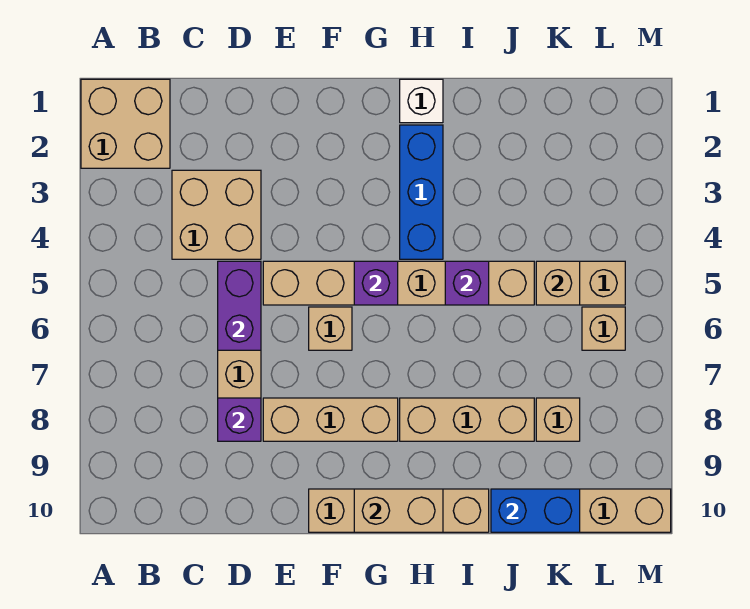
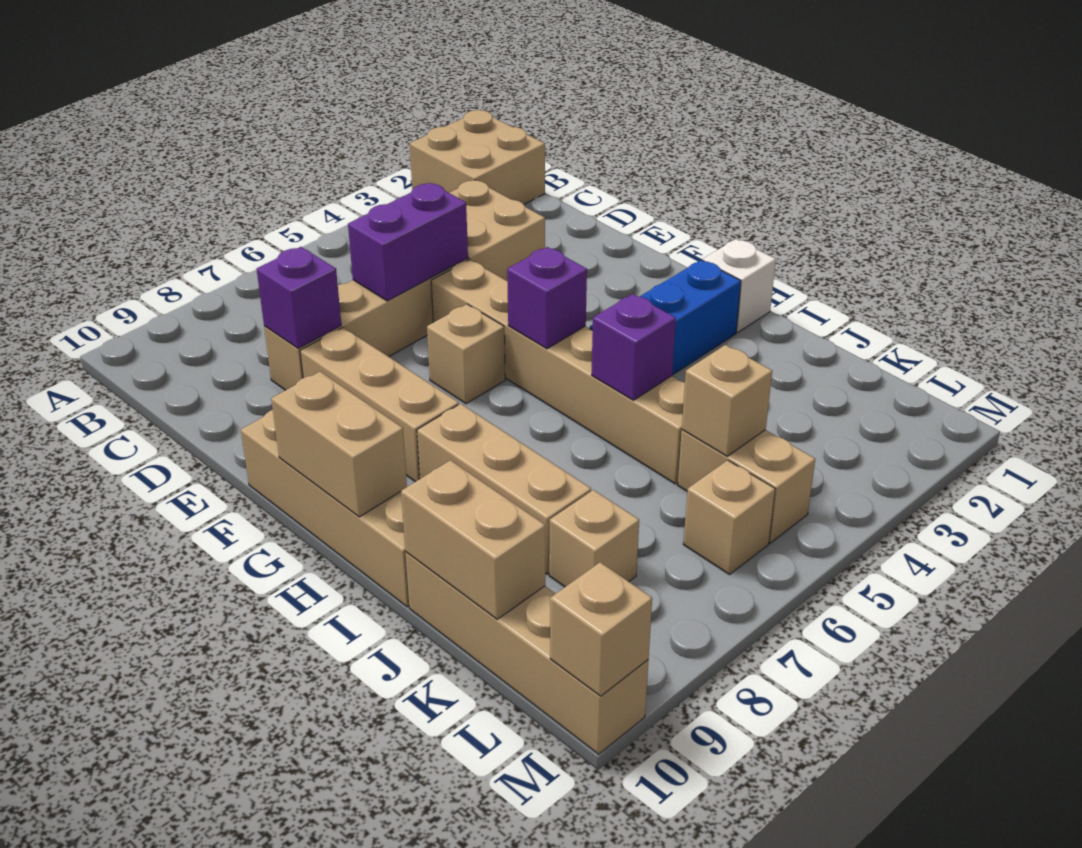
blue brick J10:K10 level 2 -> tan brick J10:K10 level 2
none -> tan brick M10 level 2

